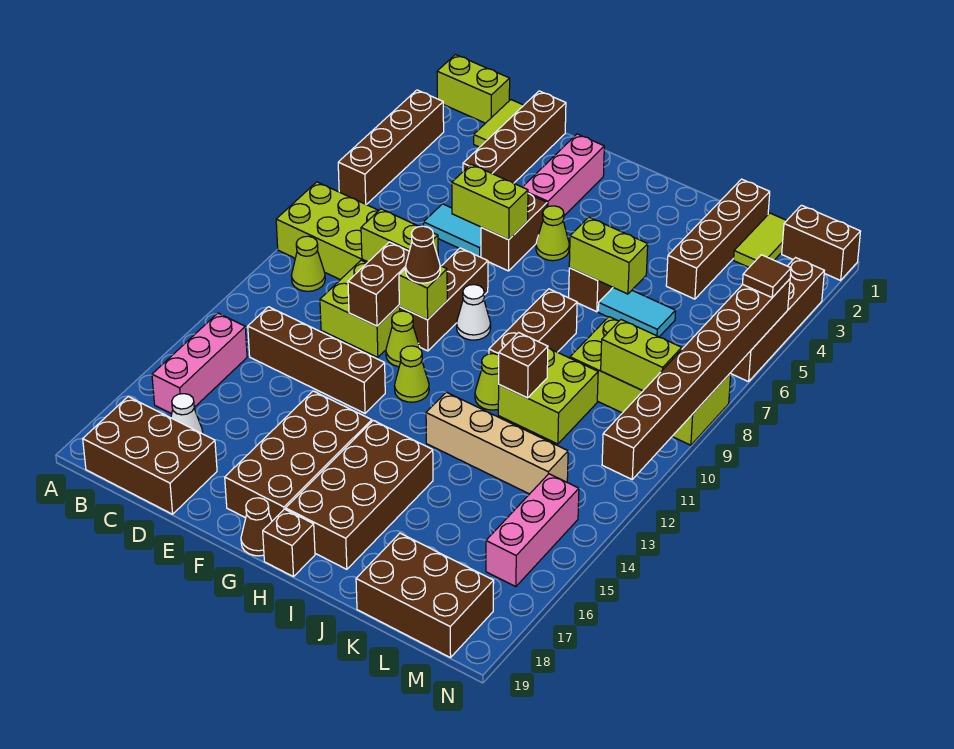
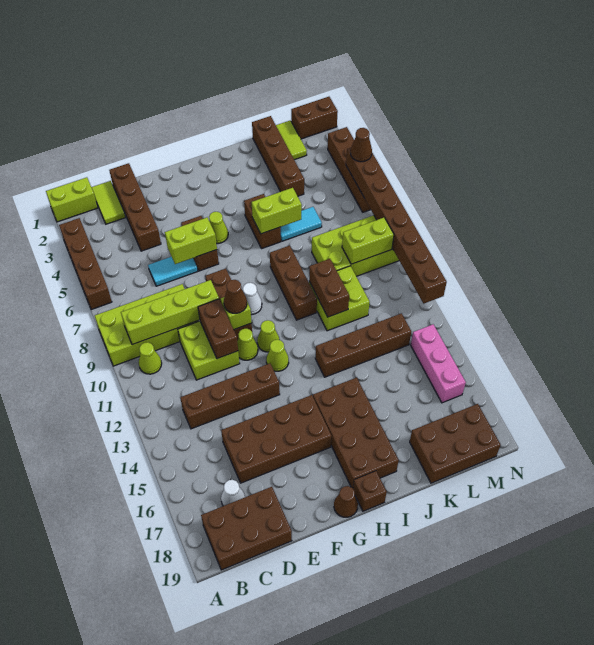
pink brick B14:B16 level 1 -> none
lime brick D9:E9 level 2 -> lime brick B9:E9 level 2
pink brick F2:F4 level 1 -> none
brown brick F15:G18 level 1 -> brown brick D15:G16 level 1
lime cone I11 level 1 -> lime cone G11 level 1
tan brick I13:L13 level 1 -> brown brick I13:L13 level 1
brown brick J11 level 2 -> brown brick J10:J11 level 2
brown tile N5 level 3 -> brown cone N5 level 3

